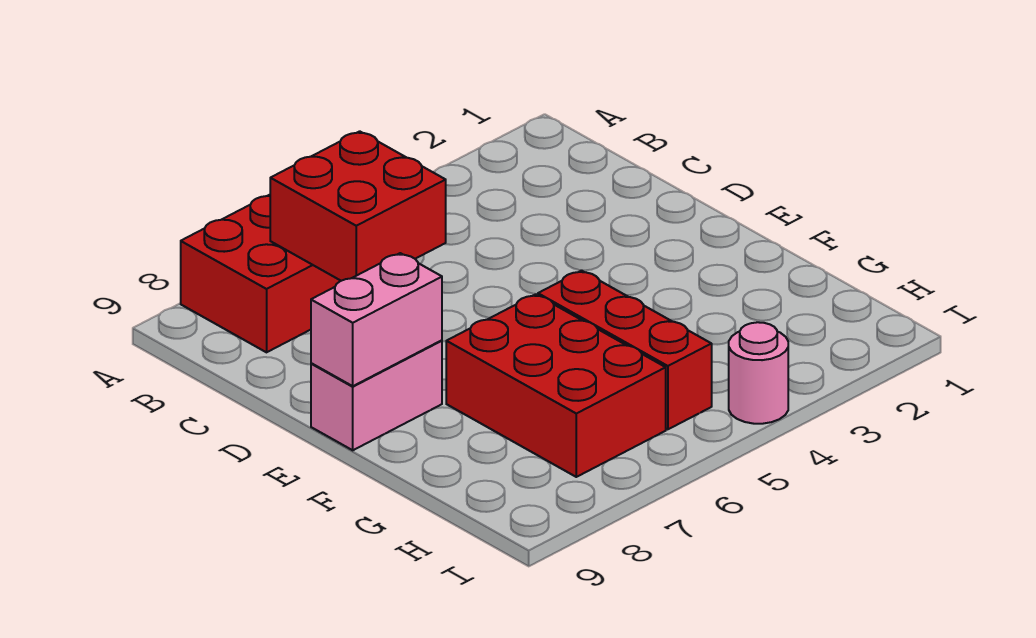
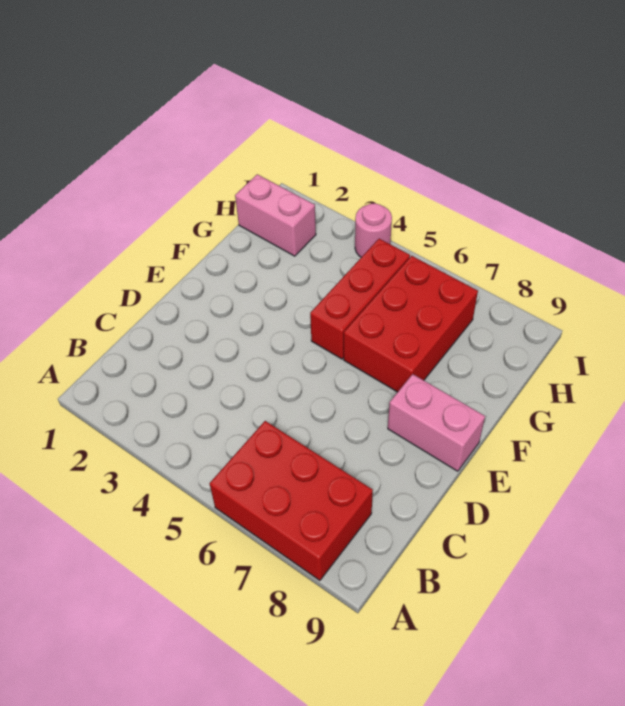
red brick B6:C7 level 2 -> none
pink brick E8:E9 level 2 -> pink brick H1:H2 level 1

